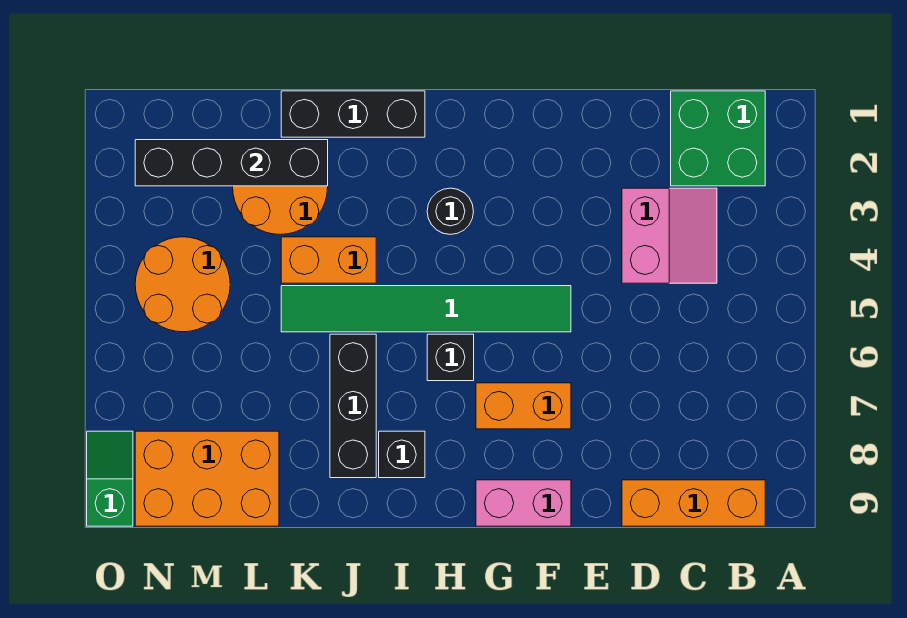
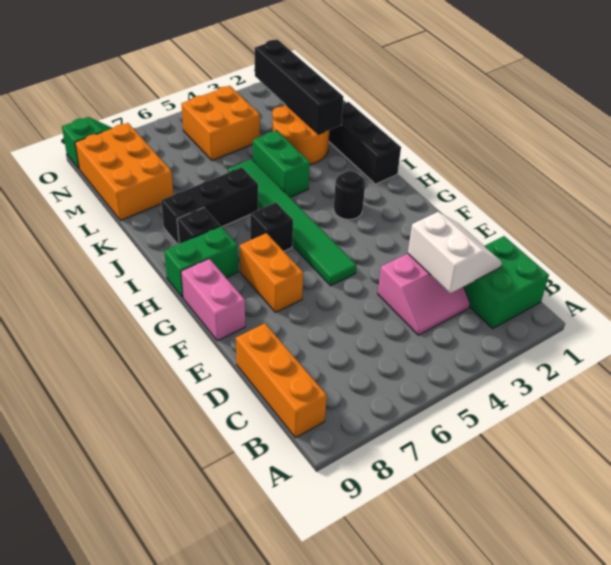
none -> white slope C2:D3 level 2 top 3
none -> green brick H8:H9 level 1
orange brick J4:K4 level 1 -> green brick J4:K4 level 1
orange round brick M4:N5 level 1 -> orange brick M4:N5 level 1

